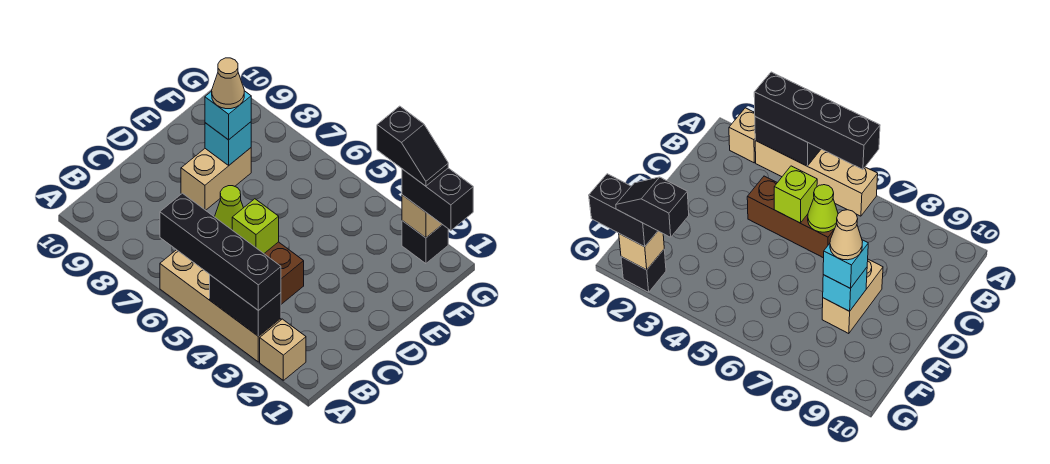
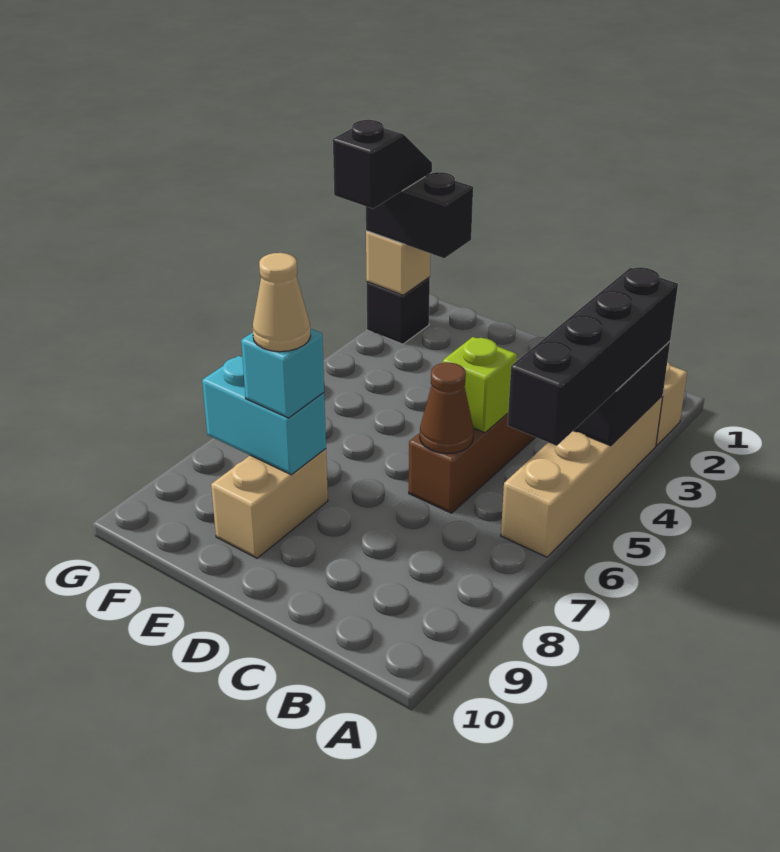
lime cone C6 level 2 -> brown cone C6 level 2
tan brick D8:E8 level 1 -> tan brick E8:E9 level 1
cyan brick E8 level 2 -> cyan brick E8:F8 level 2
black brick G1:G2 level 3 -> black brick F2:G2 level 3

